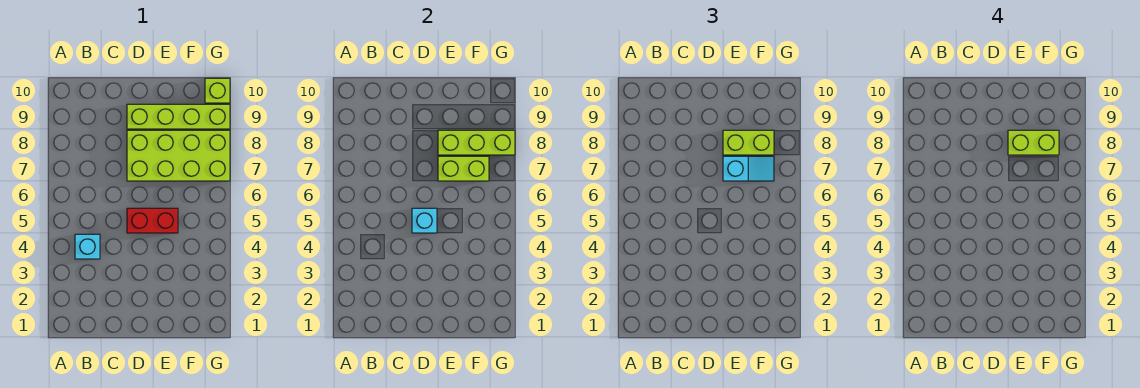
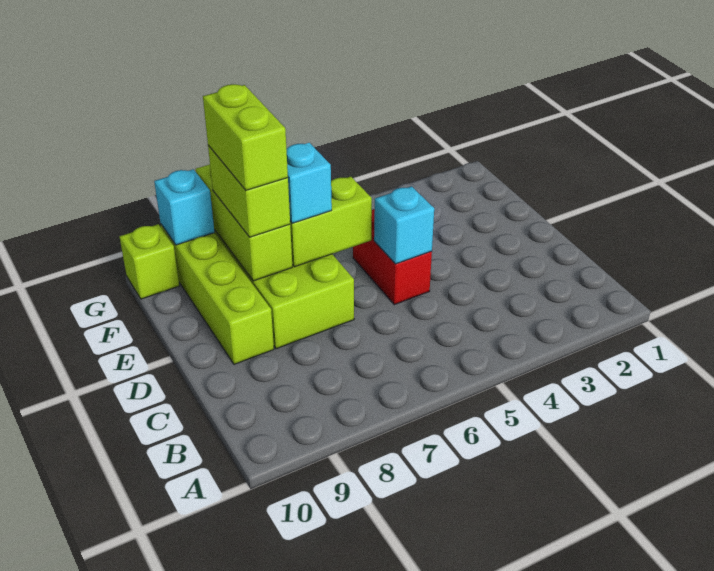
cyan brick B4 level 1 -> cyan brick G9 level 2
lime brick E7:F7 level 2 -> lime brick E6:E7 level 2

